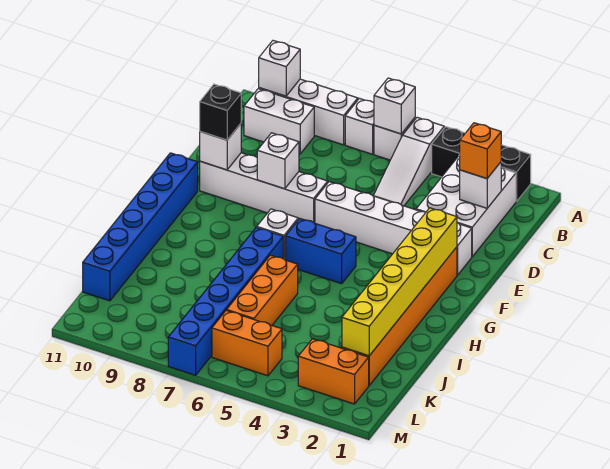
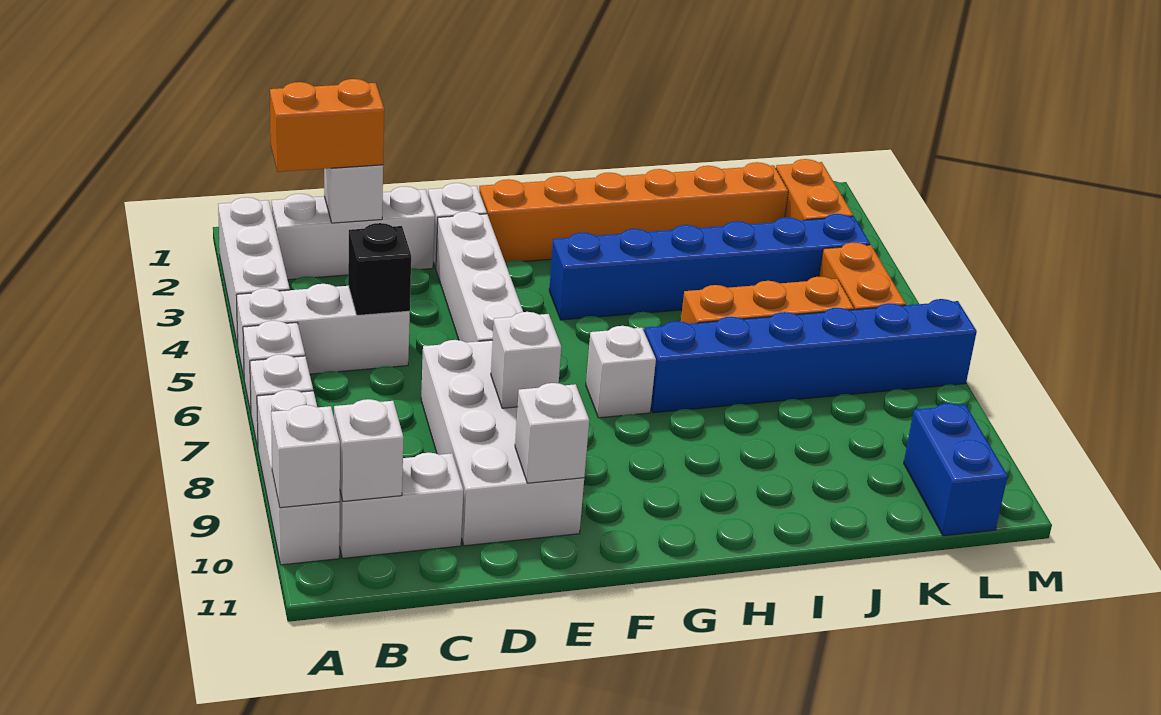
black brick A2:A4 level 1 -> white brick A2:A4 level 1
white slope A5:C5 level 1 top A -> white brick A5:C5 level 1
white brick A6 level 2 -> white brick B10 level 2
white brick B2:D3 level 1 -> white brick B2:D2 level 1
white brick B9:B10 level 1 -> white brick B10:C10 level 1
orange brick C2 level 3 -> orange brick B2:C2 level 3
white brick E7:E10 level 1 -> white brick D7:E10 level 1
black brick E10 level 3 -> black brick C5 level 2
yellow brick F2:K2 level 2 -> none
blue brick F11:K11 level 1 -> blue brick G4:L4 level 1
blue brick G5:G6 level 1 -> blue brick L10:L11 level 1

